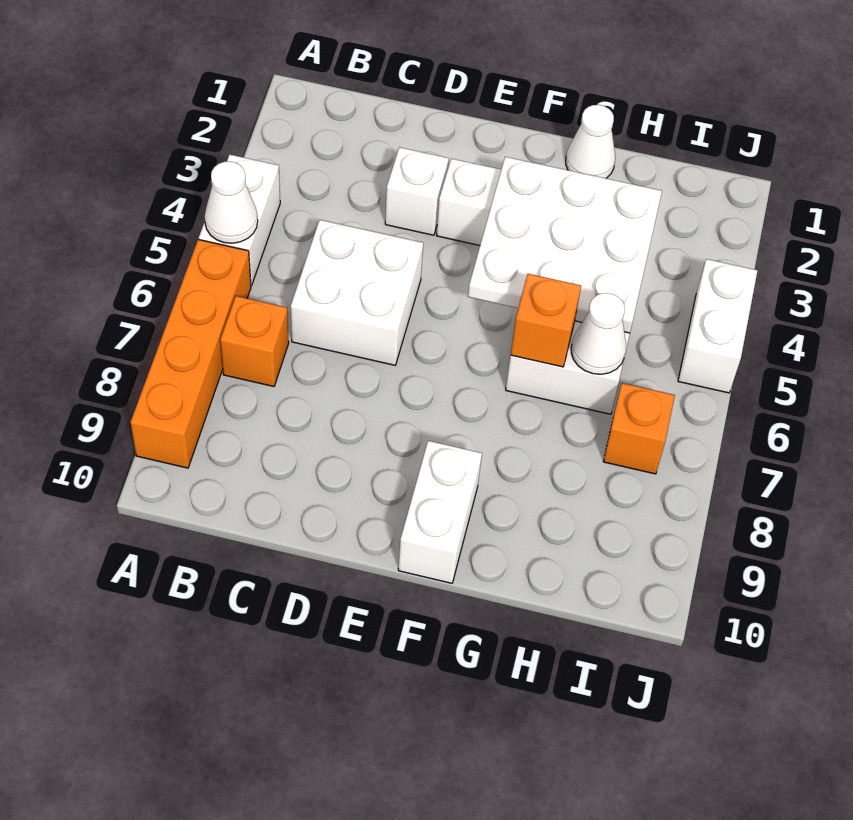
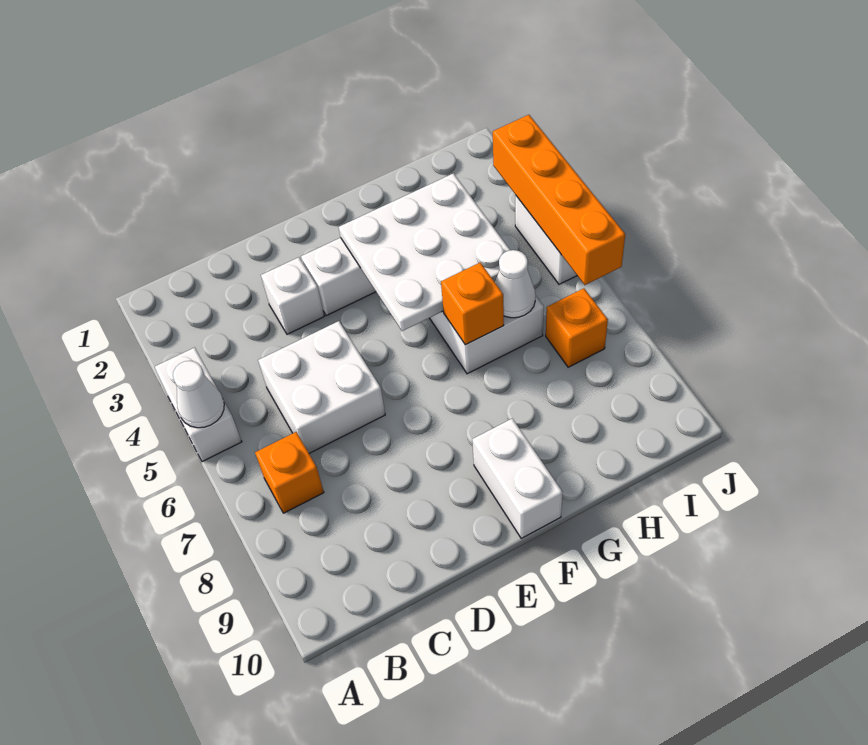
orange brick A6:A9 level 1 -> orange brick J3:J6 level 2
white cone G1 level 1 -> none

